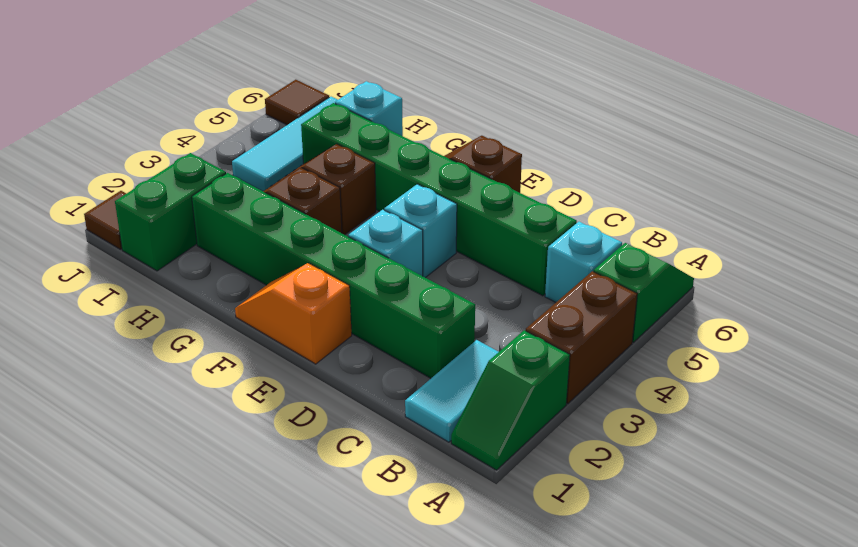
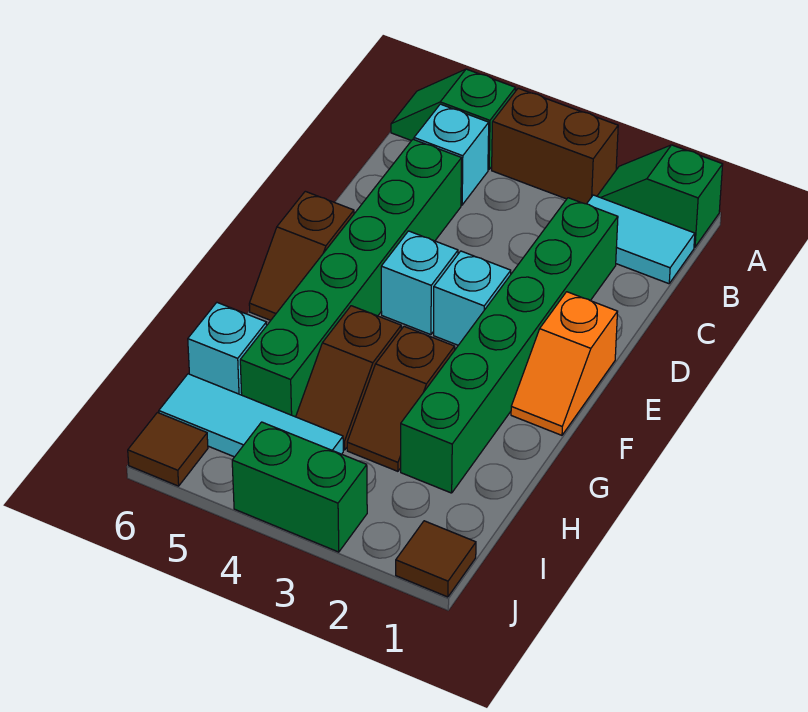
green slope A1:A2 level 1 top 2 -> green slope A1:A2 level 1 top 1
green brick I1:I2 level 1 -> green brick J3:J4 level 1

